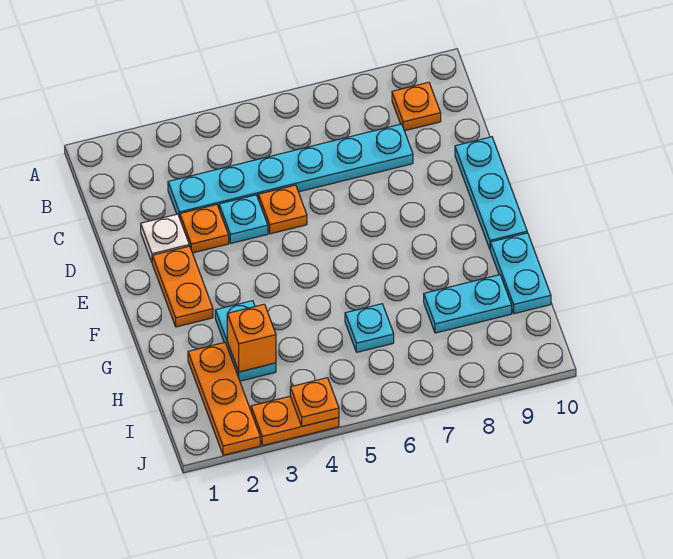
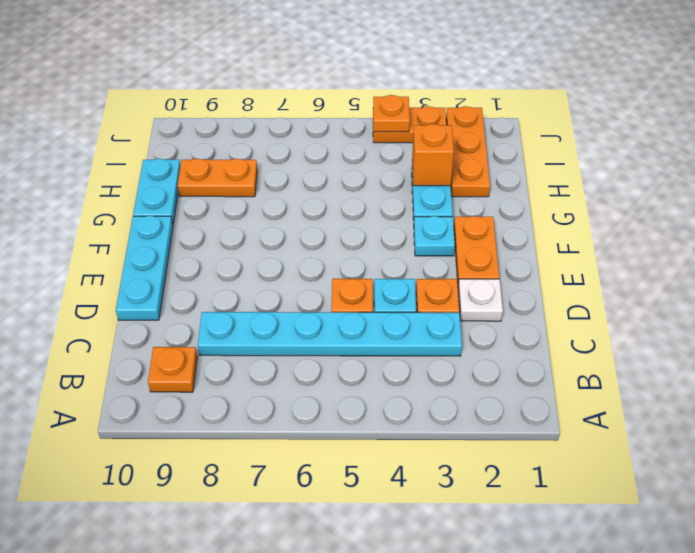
cyan plate H6 level 1 -> cyan plate F3 level 1
cyan plate H8:H9 level 1 -> orange plate H8:H9 level 1

